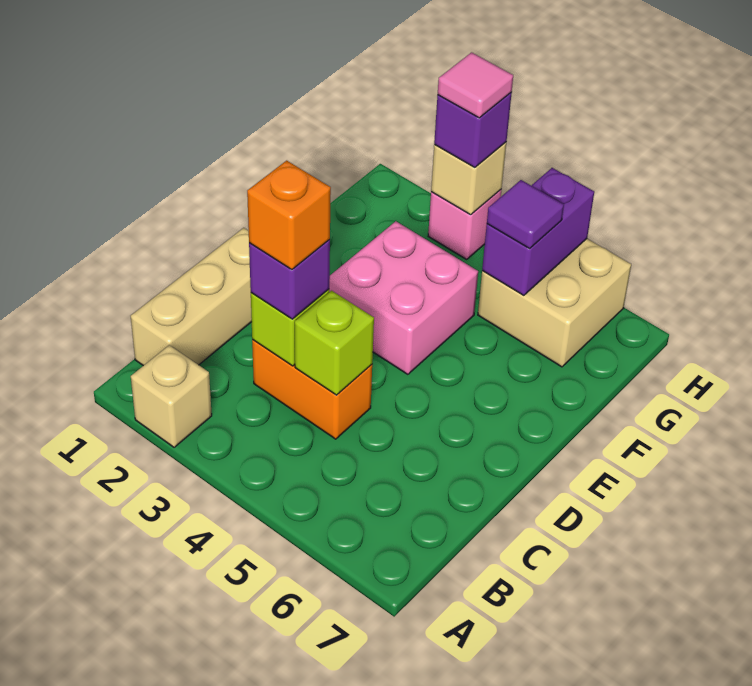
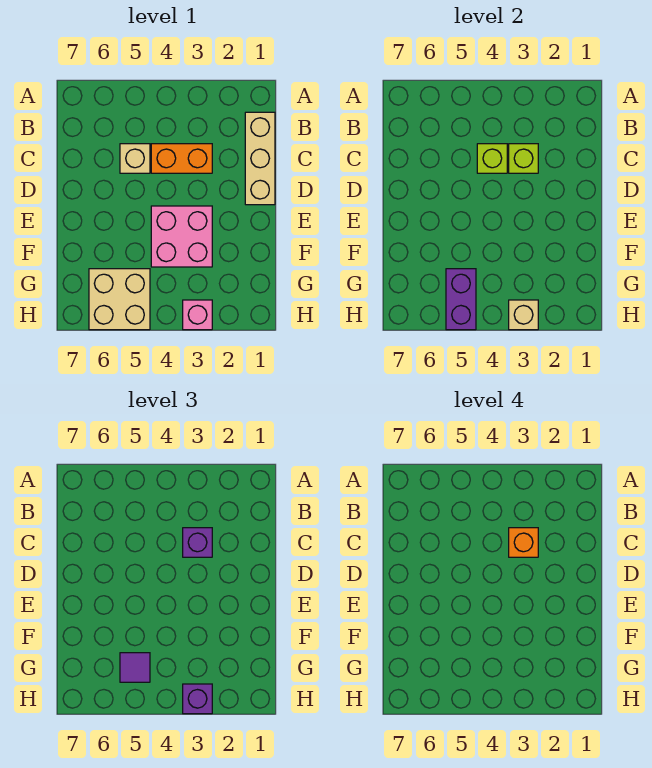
tan brick A2 level 1 -> tan brick C5 level 1
pink tile H3 level 4 -> none

